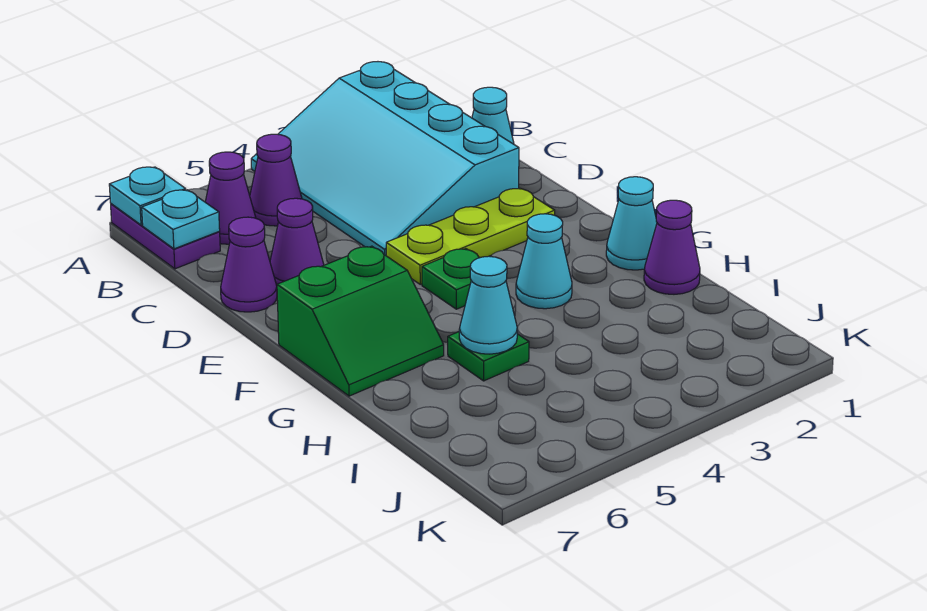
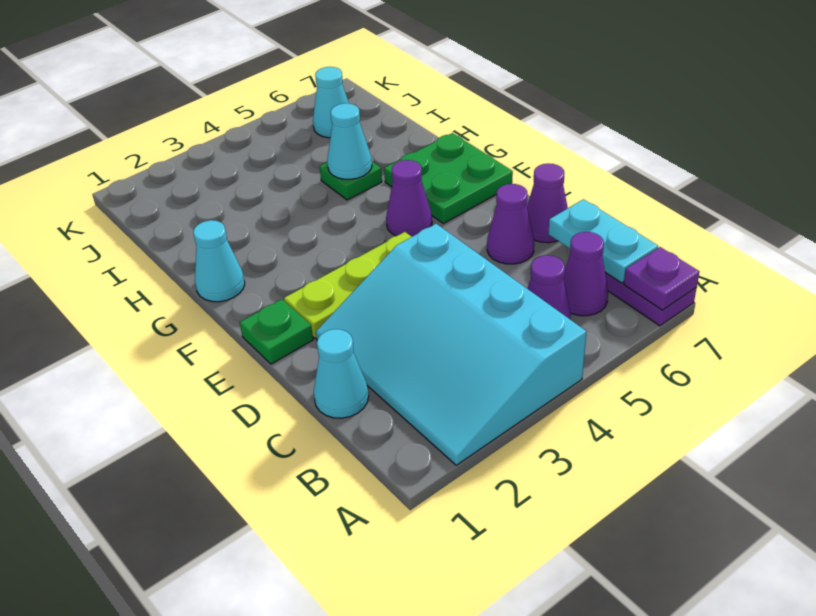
cyan slope A2:D4 level 1 top 2 -> cyan slope A2:D4 level 1 top 4
cyan plate A7 level 2 -> purple plate A7 level 2
cyan plate B7 level 2 -> cyan plate B7:C7 level 2
green plate F4 level 1 -> green plate E1 level 1
green slope F6:G7 level 1 top F -> green plate F6:G7 level 1
cyan cone G3 level 1 -> cyan cone J6 level 1
purple cone H1 level 1 -> purple cone F5 level 1

